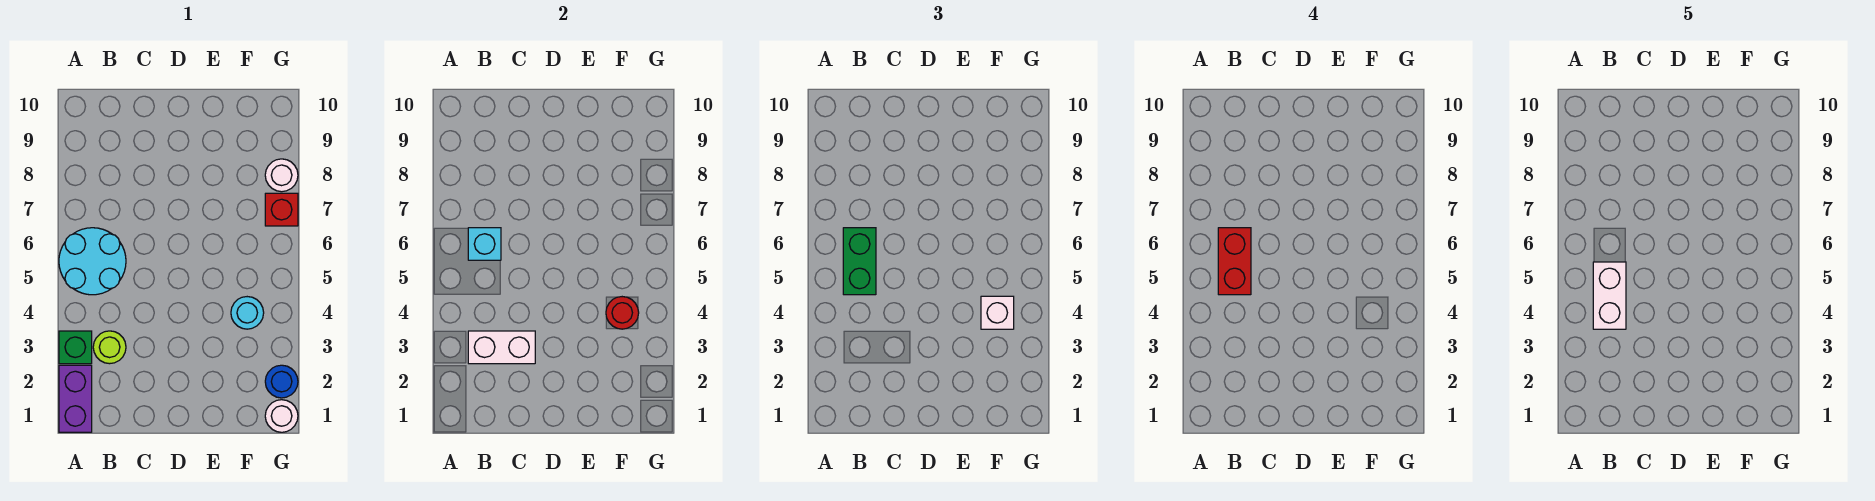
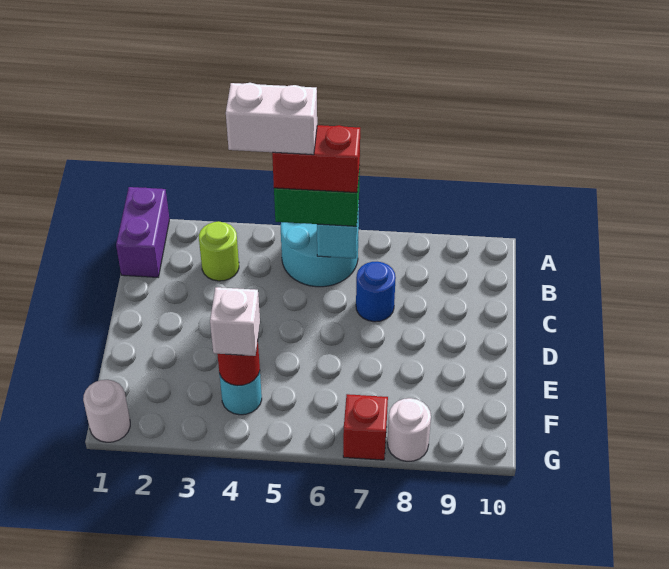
purple brick A1:A2 level 1 -> purple brick A1:B1 level 1
green brick A3 level 1 -> none
white brick B3:C3 level 2 -> none
blue round brick G2 level 1 -> blue round brick C7 level 1

